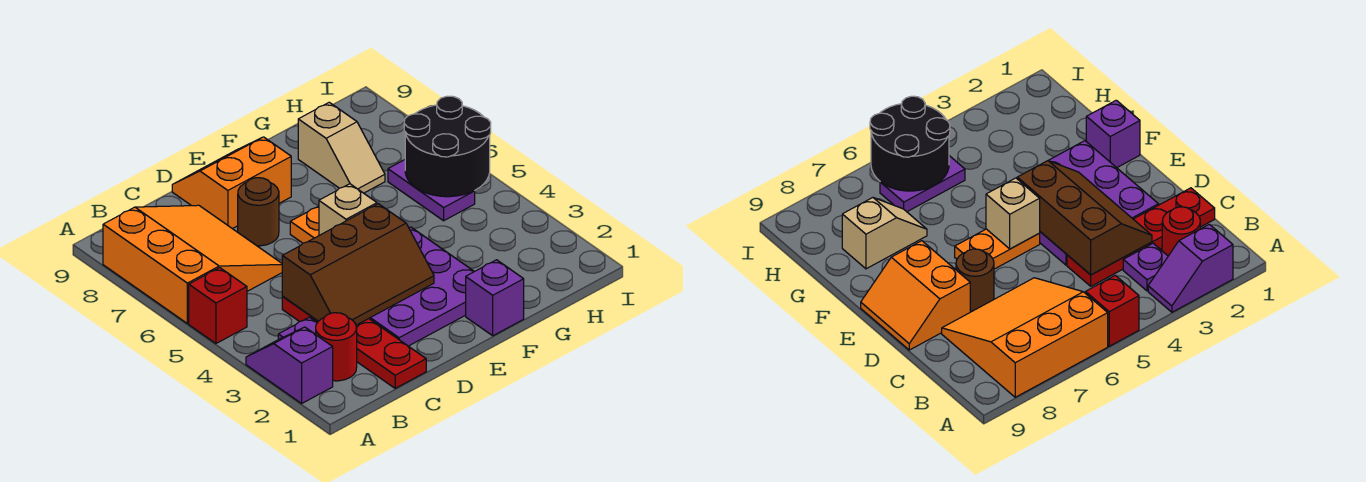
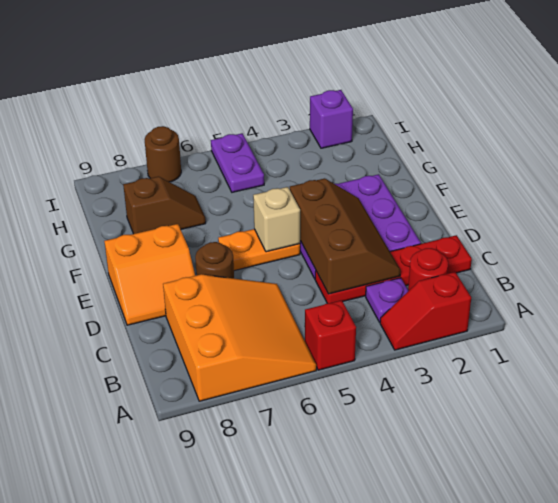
purple slope A2:A3 level 1 top 2 -> red slope A2:A3 level 1 top 2
orange slope A6:C8 level 1 top A -> orange slope A6:C8 level 1 top 8
orange slope D8:E9 level 1 top 8 -> orange slope D8:E9 level 1 top E
purple brick F1 level 1 -> purple brick I2 level 1
tan slope G7:G8 level 1 top 8 -> brown slope G7:G8 level 1 top 8
purple plate H5:H6 level 1 -> purple plate H5:I5 level 1
black round brick H5:I6 level 2 -> none
none -> brown round brick I7 level 1

